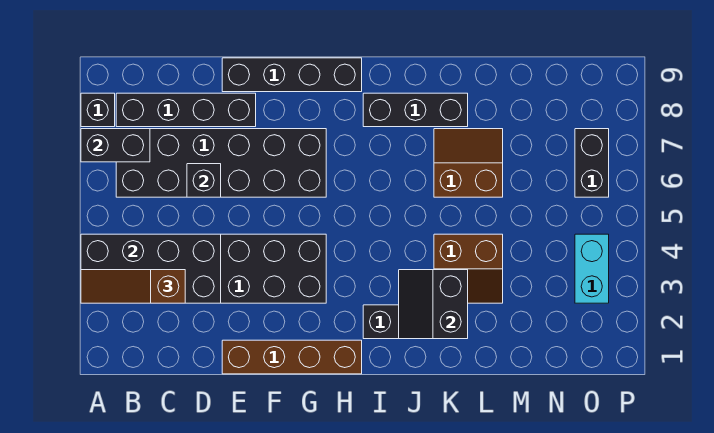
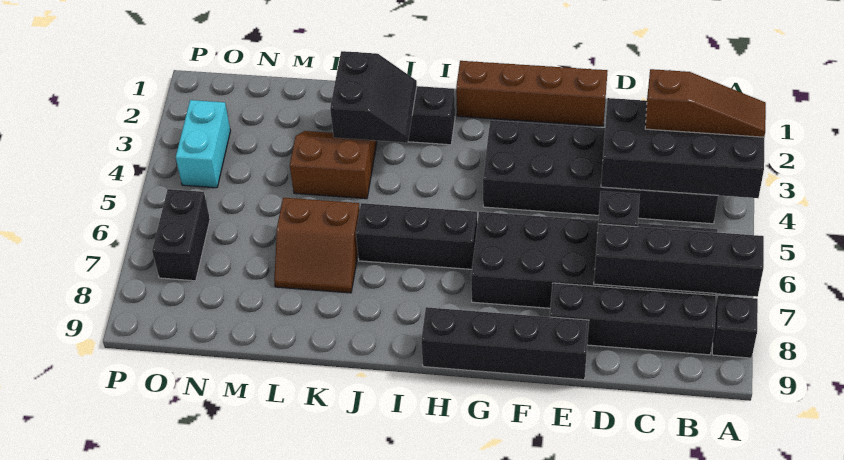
black brick A7:B7 level 2 -> black brick A7:D7 level 2
black brick I8:K8 level 1 -> black brick H6:J6 level 1

